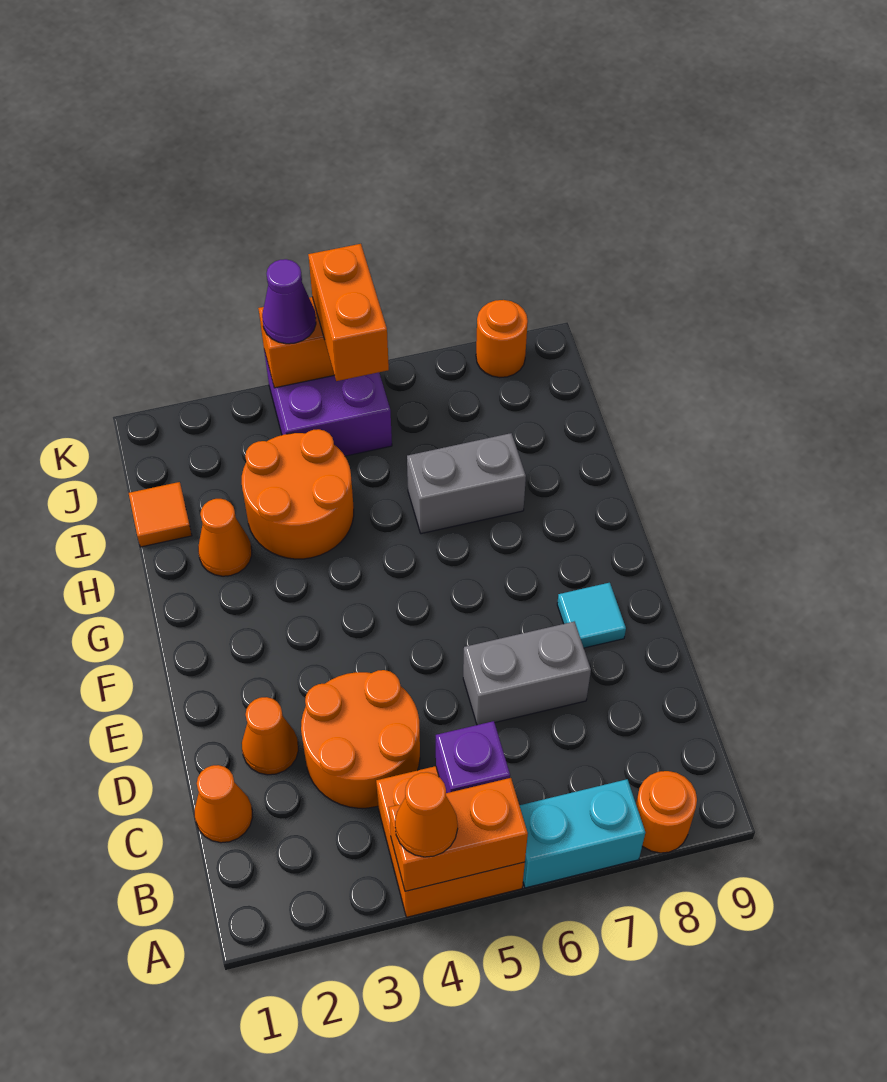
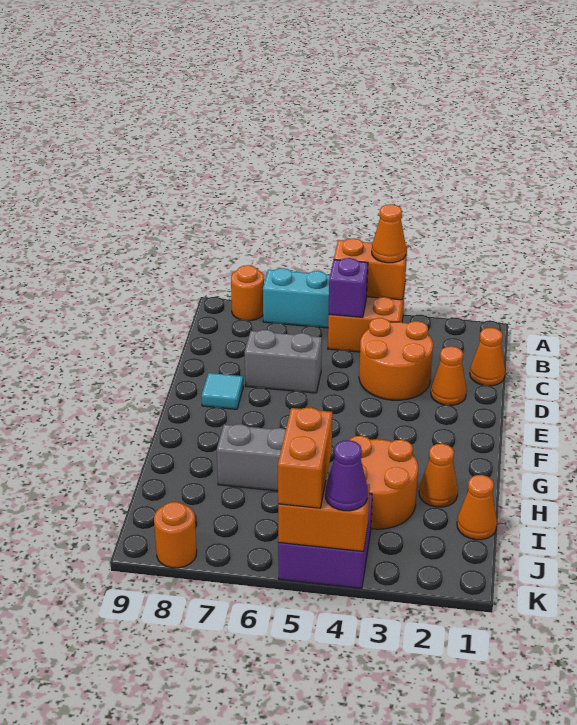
orange tile I1 level 1 -> orange cone I1 level 1

